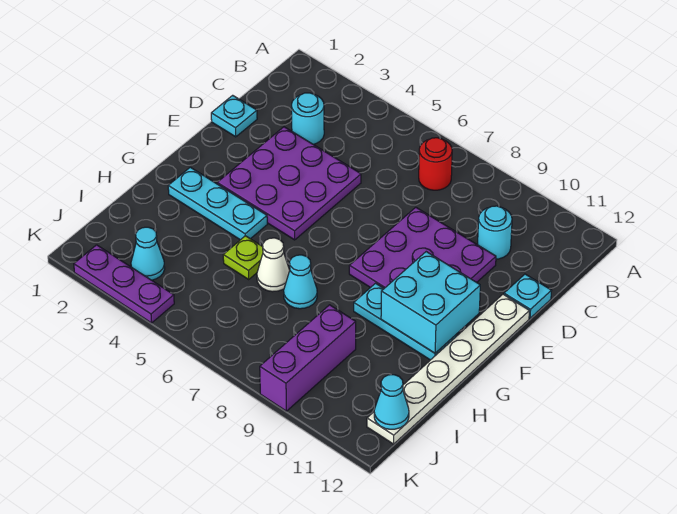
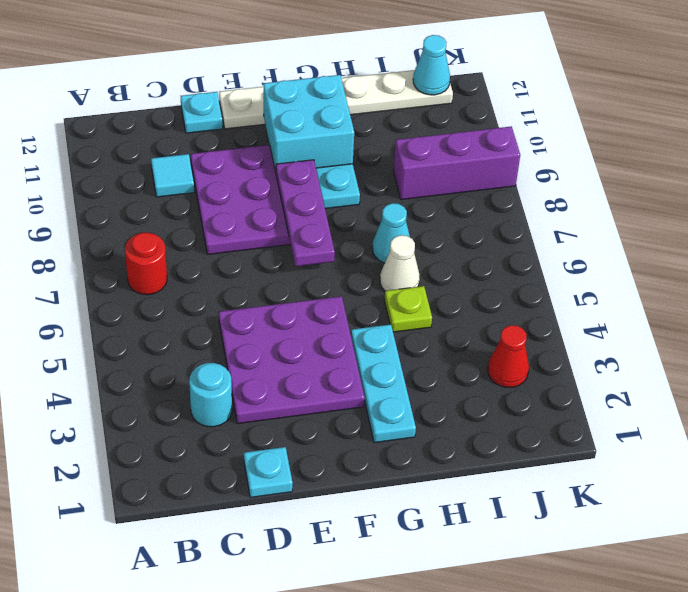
cyan round brick C10 level 1 -> cyan tile C10 level 1
cyan cone J3 level 1 -> red cone J3 level 1
purple plate K2:K4 level 1 -> purple plate F7:F9 level 2

